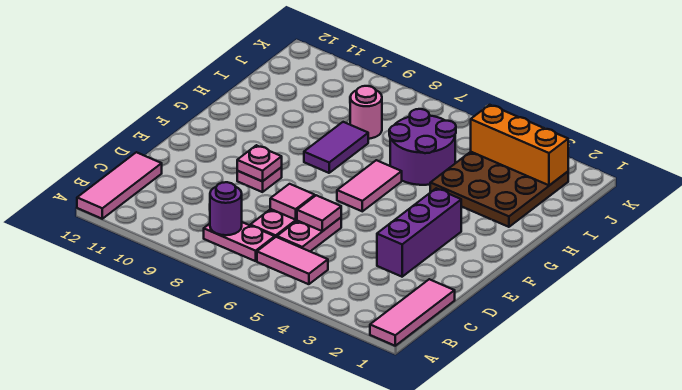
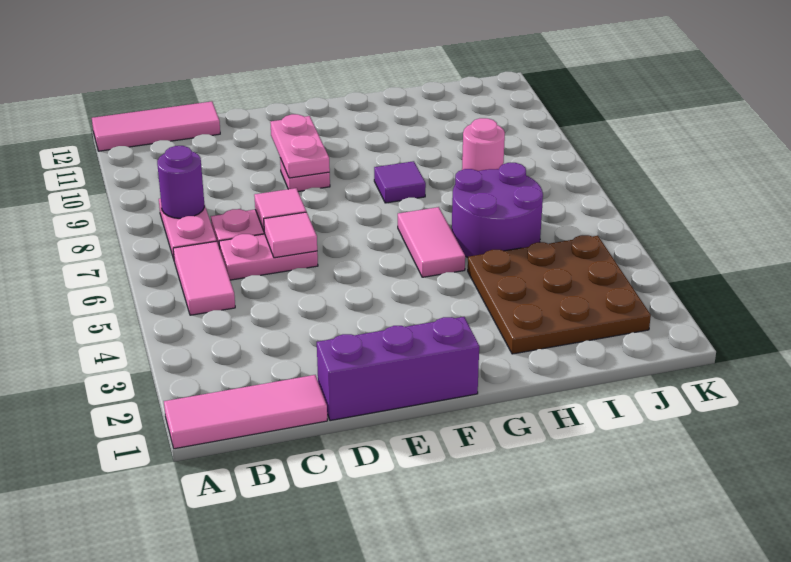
purple brick D3:F3 level 1 -> purple brick D1:F1 level 1
pink plate E9 level 2 -> pink plate E9:E10 level 2
pink tile F6:G6 level 1 -> pink tile G5:G6 level 1
purple tile G8:H8 level 1 -> purple tile G8 level 1
orange brick J2:J4 level 2 -> none

